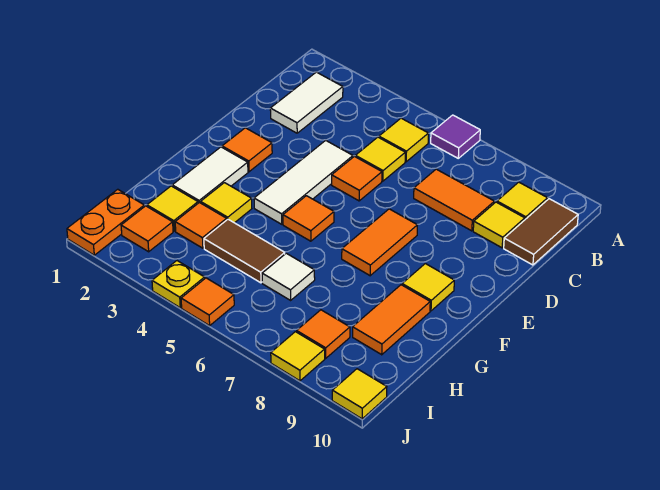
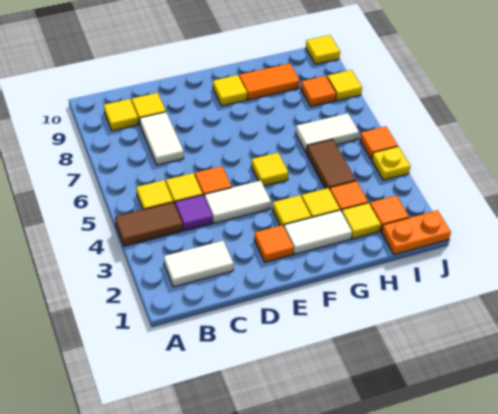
purple tile A6 level 1 -> purple tile C4 level 1
brown tile B10:C10 level 1 -> brown tile A4:B4 level 1
orange tile C7:C8 level 1 -> white tile C7:C8 level 1
white tile D4:F4 level 1 -> white tile D4:E4 level 1
orange tile E7:F7 level 1 -> none
none -> yellow tile F3 level 1
orange tile F5 level 1 -> yellow tile F5 level 1
white tile H6 level 1 -> white tile H6:I6 level 1

